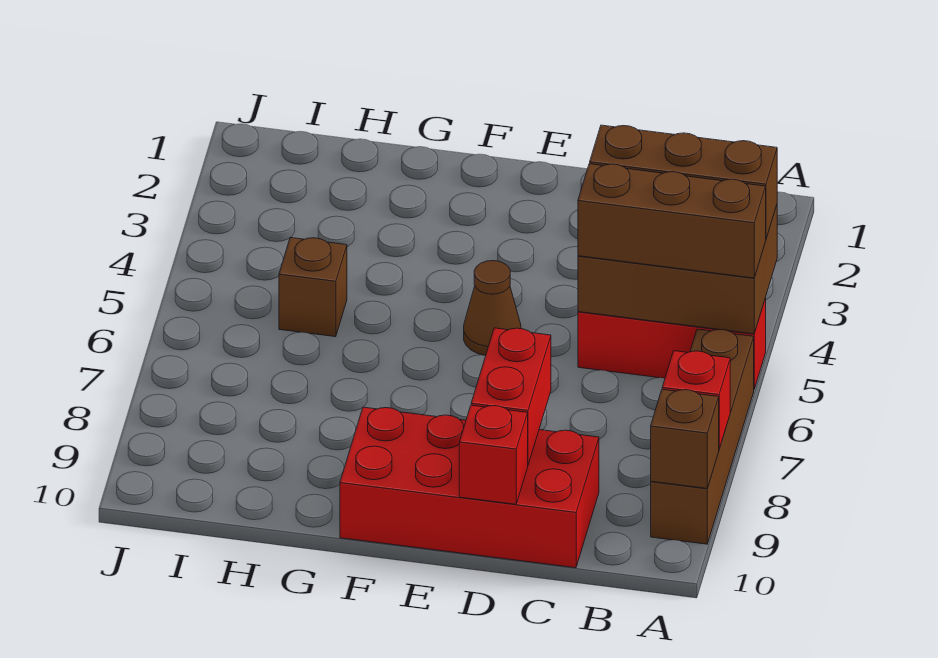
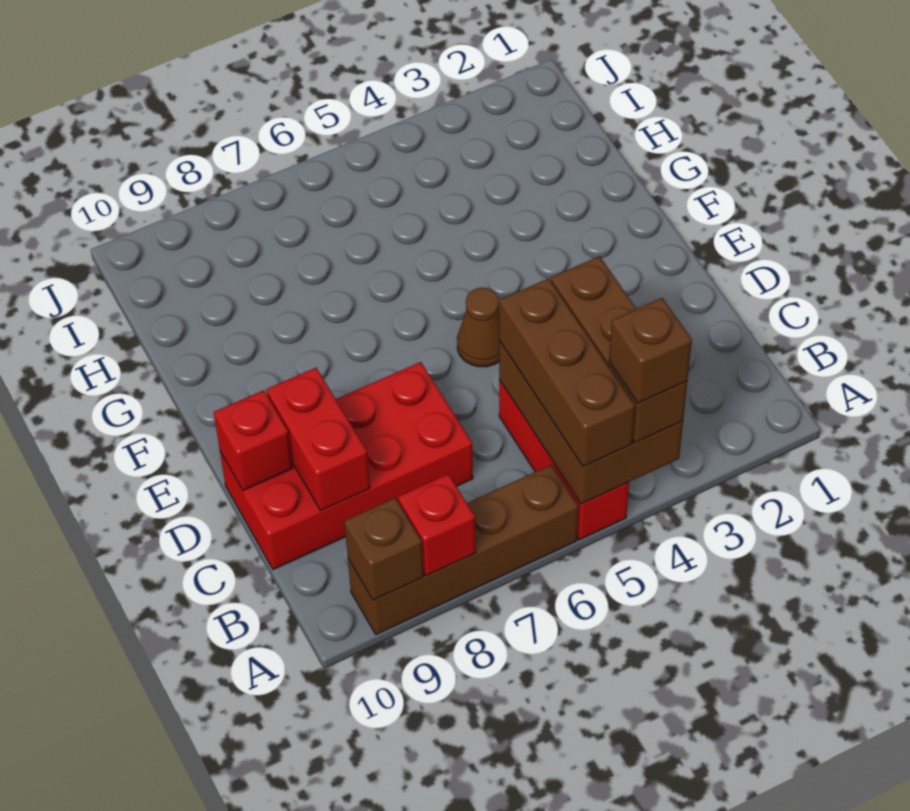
red brick C9:F10 level 1 -> red brick C7:D10 level 1
red brick D8:D9 level 2 -> red brick C9:D9 level 2
brown brick H5 level 1 -> brown brick A4 level 4

